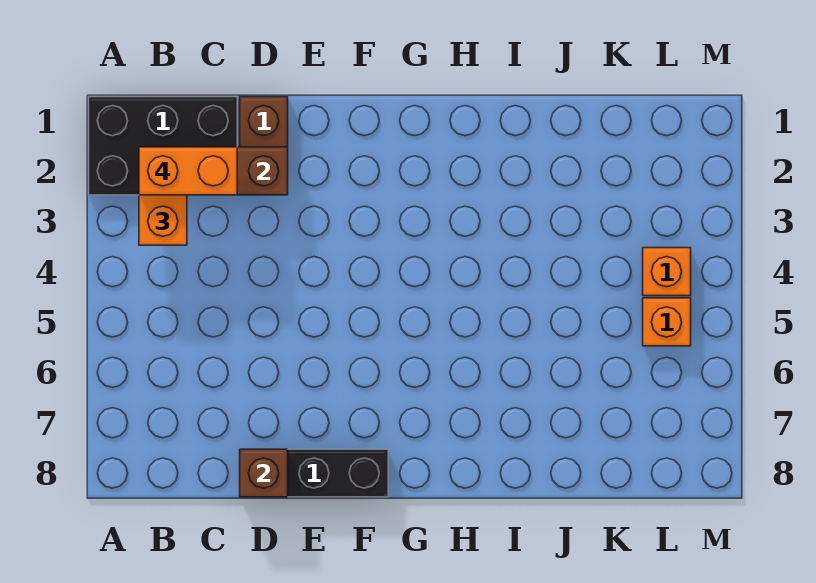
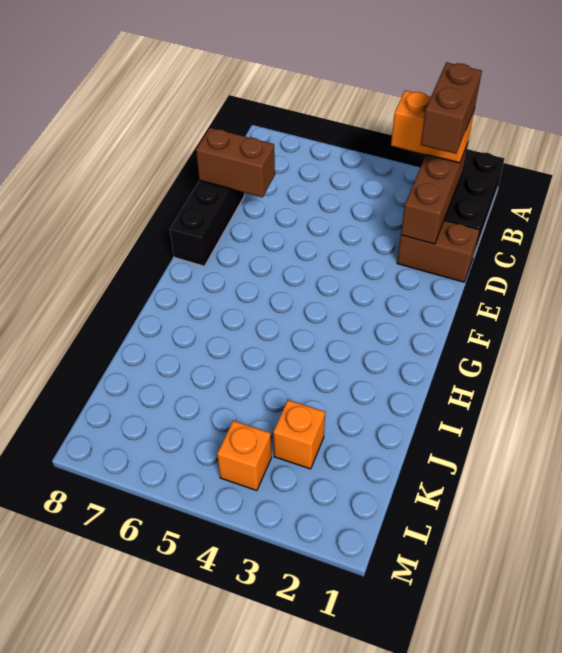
orange brick B2:C2 level 4 -> brown brick B2:C2 level 4
brown brick D8 level 2 -> brown brick D7:D8 level 2
orange brick L5 level 1 -> orange brick K3 level 1

